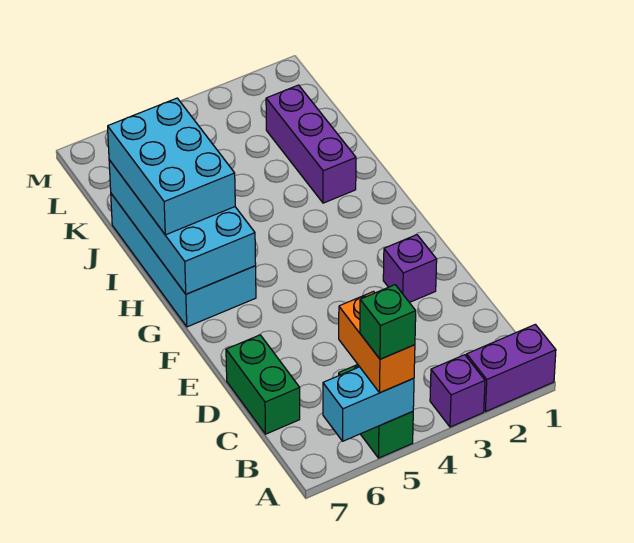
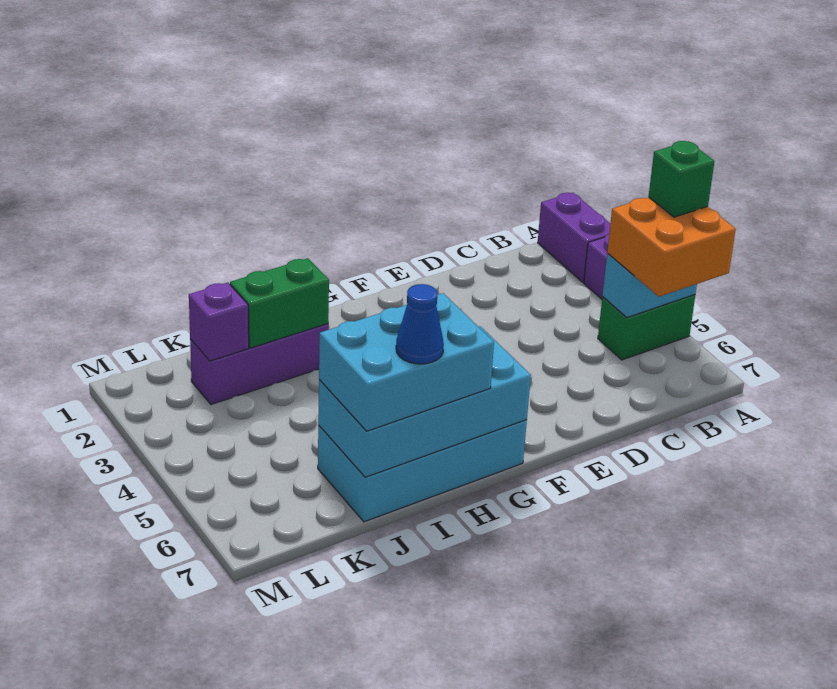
cyan brick A5:A6 level 2 -> cyan brick A5:B5 level 2
orange brick A5:B5 level 3 -> orange brick A5:B6 level 3
green brick C7:D7 level 1 -> green brick I2:J2 level 2
purple brick E2 level 1 -> purple brick K2 level 2
none -> blue cone I7 level 4

